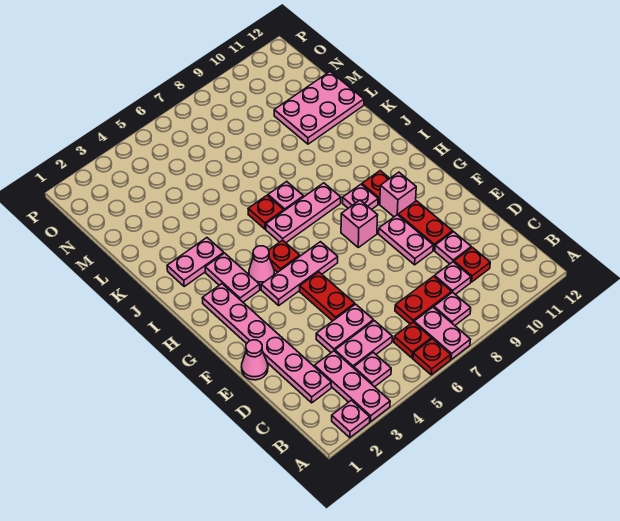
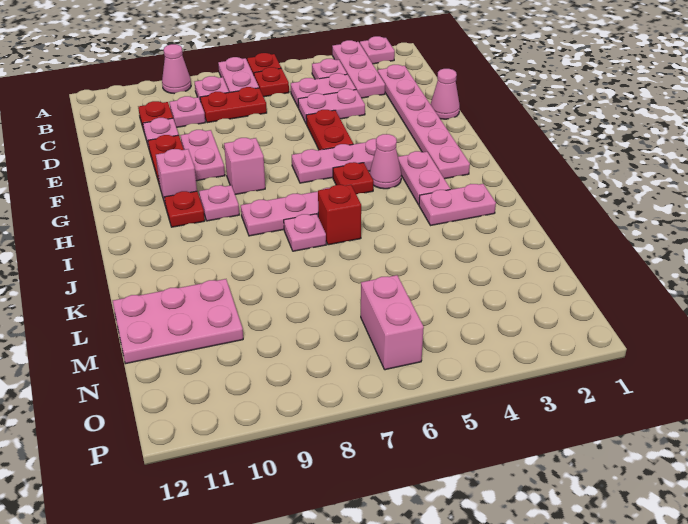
none -> pink cone A9 level 1
red plate J6 level 1 -> red brick J6 level 1
none -> pink brick N6:O6 level 1

